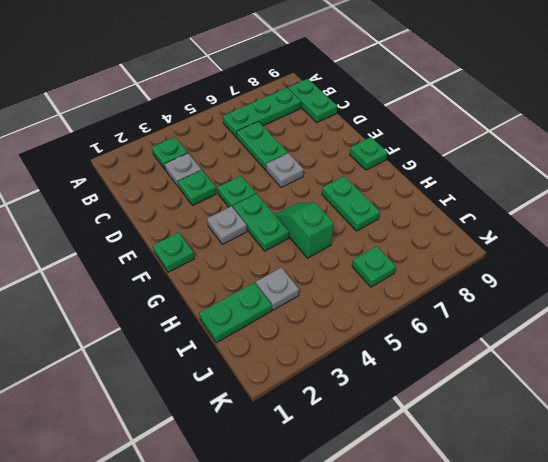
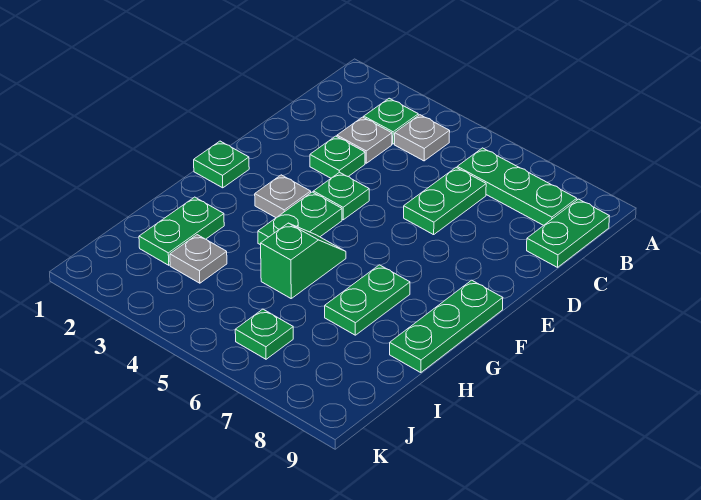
grey plate E6 level 1 -> grey plate B4 level 1
green plate F9 level 1 -> green plate F9:H9 level 1
green plate I1:I2 level 1 -> green plate H2:I2 level 1

